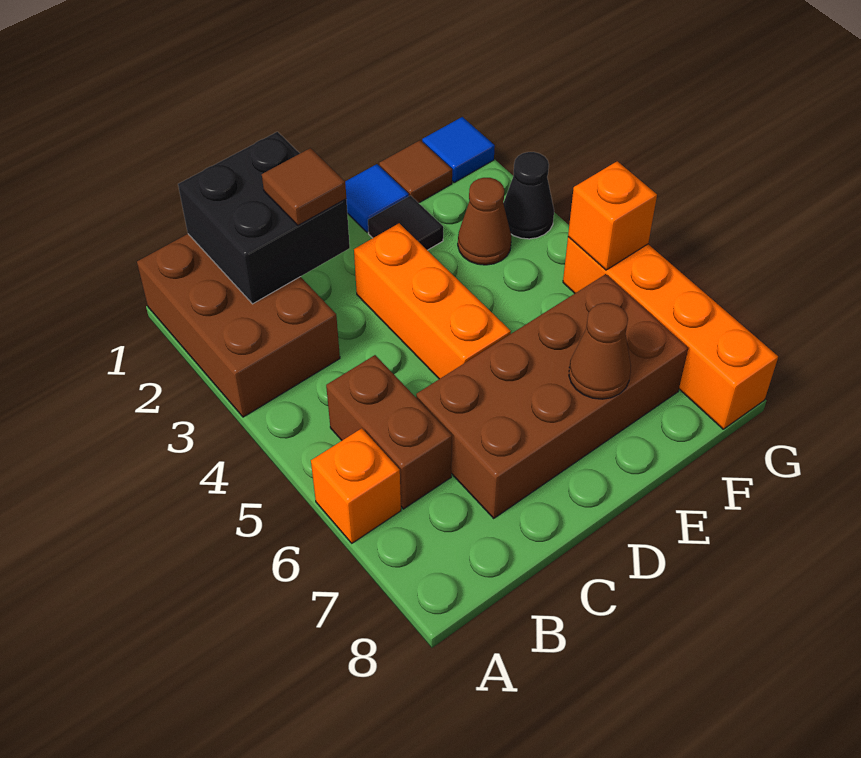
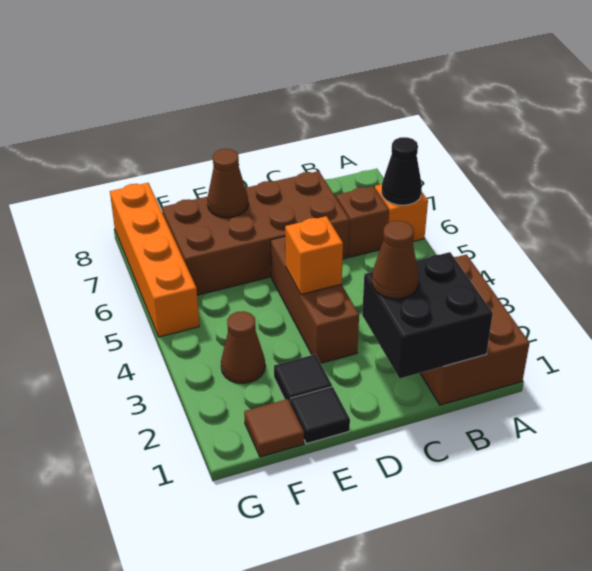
brown brick B5:B6 level 1 -> brown brick B6 level 1
brown tile C2 level 3 -> brown cone C2 level 3
orange brick D3:D5 level 1 -> brown brick D3:D5 level 1
blue tile E1 level 1 -> black tile E1 level 1
blue tile G1 level 1 -> none
black cone G3 level 1 -> black cone A6 level 2
orange brick G5 level 2 -> orange brick D4 level 2

